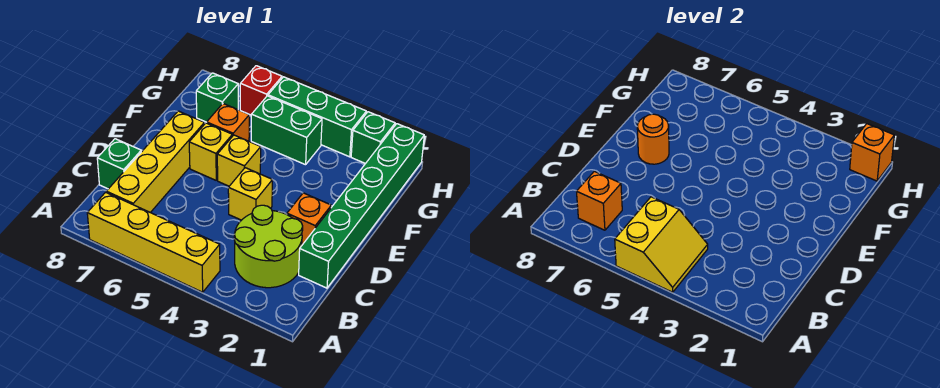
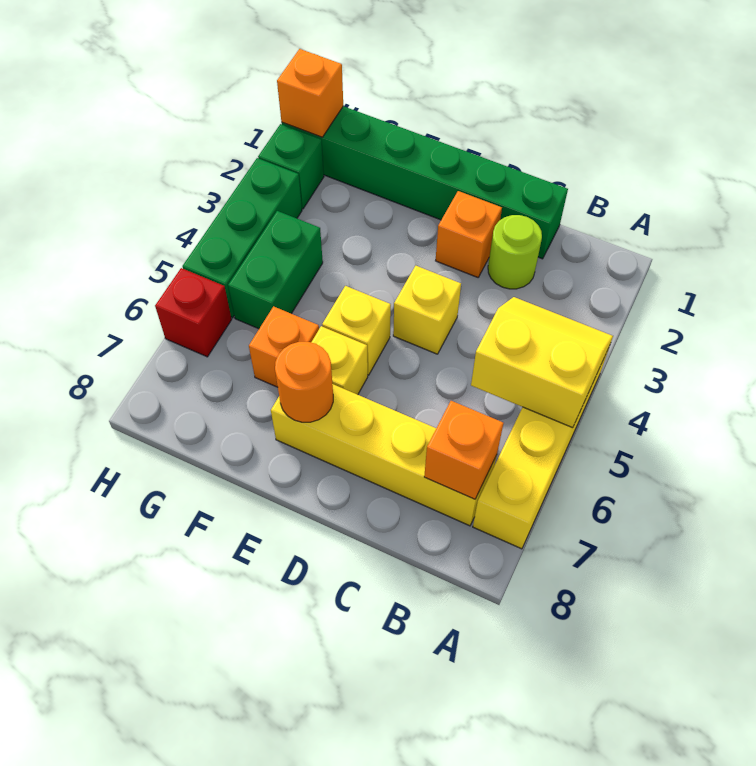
lime round brick B2:C3 level 1 -> lime round brick C2 level 1
green brick C8 level 1 -> none
green brick G7 level 1 -> none

